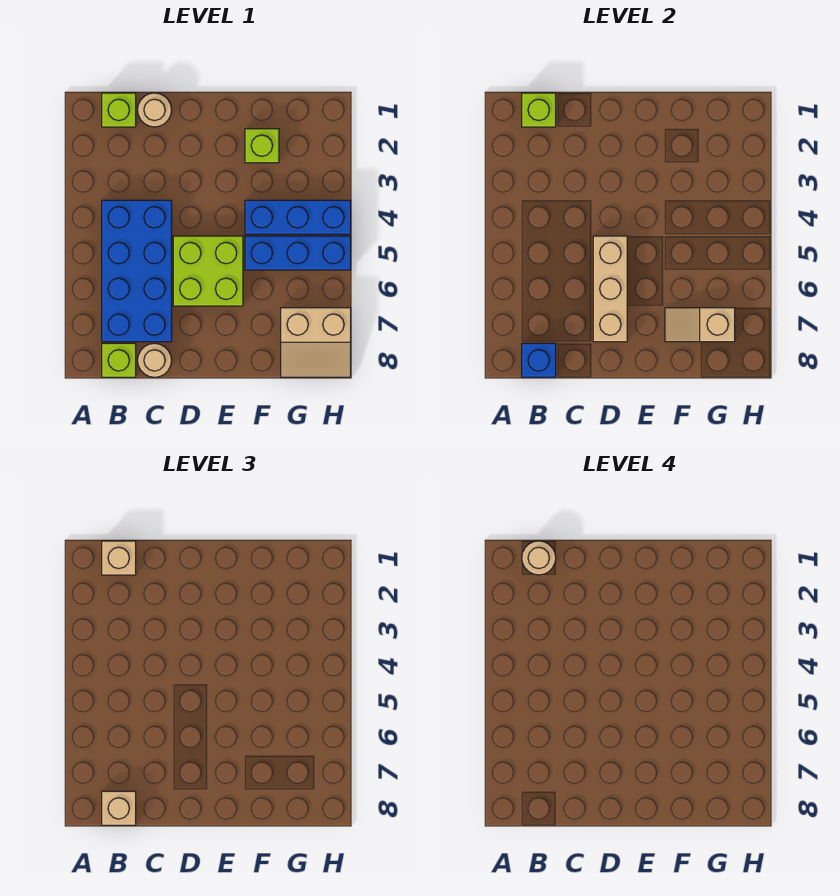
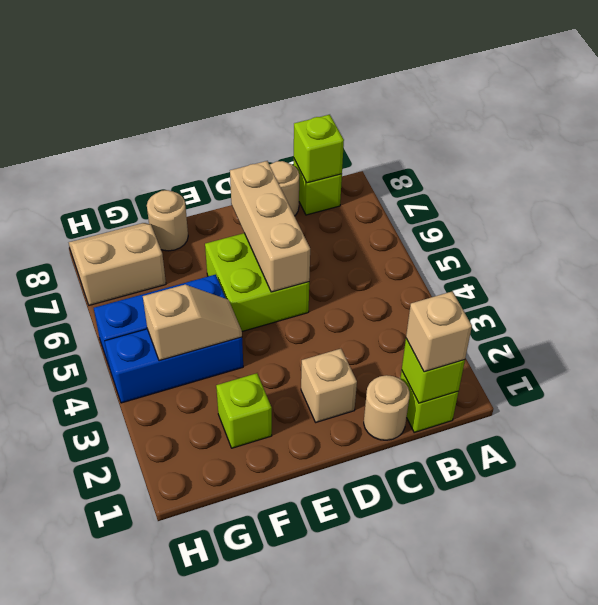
tan round brick B1 level 4 -> tan round brick F8 level 1
blue brick B4:C7 level 1 -> none
blue brick B8 level 2 -> lime brick B8 level 2
tan brick B8 level 3 -> tan brick D2 level 1
tan slope F7:G7 level 2 top G -> tan slope F4:G4 level 2 top G

